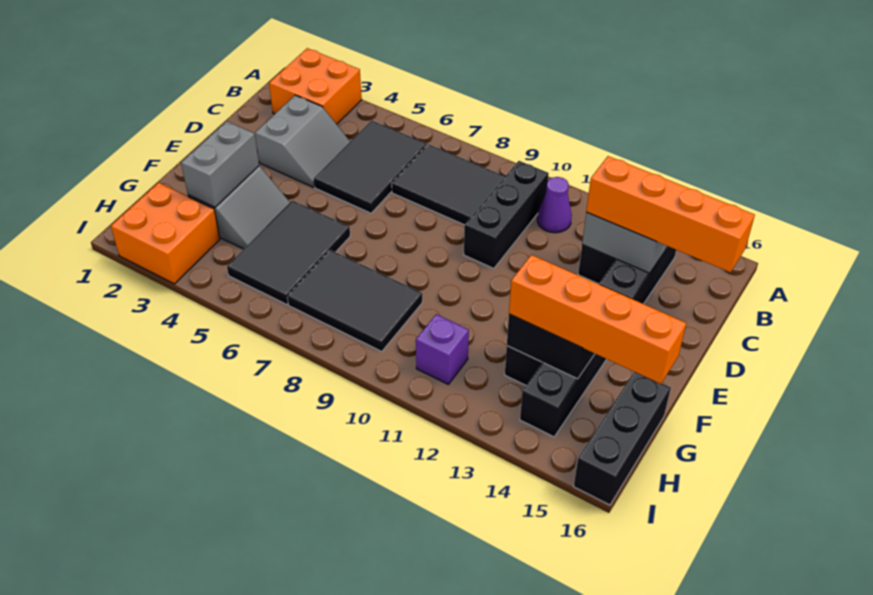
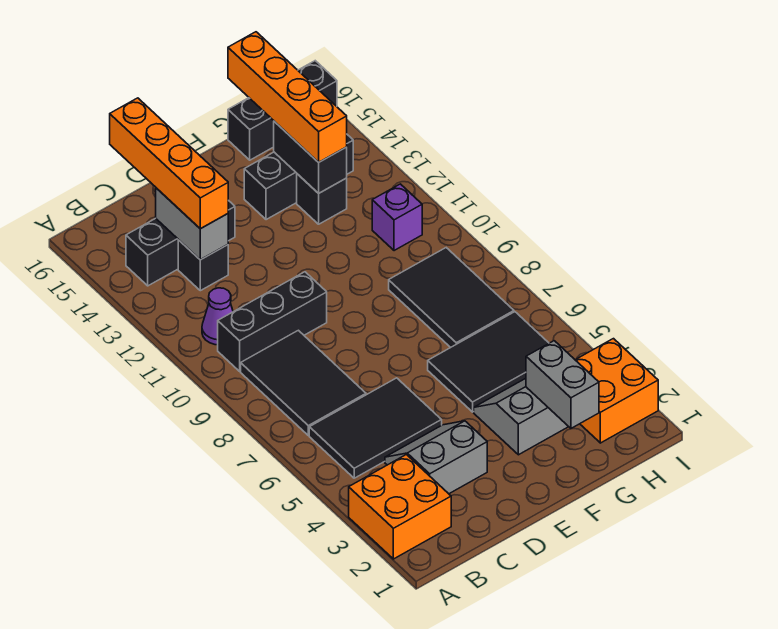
grey brick F3:G3 level 2 -> grey brick G2:G3 level 2

